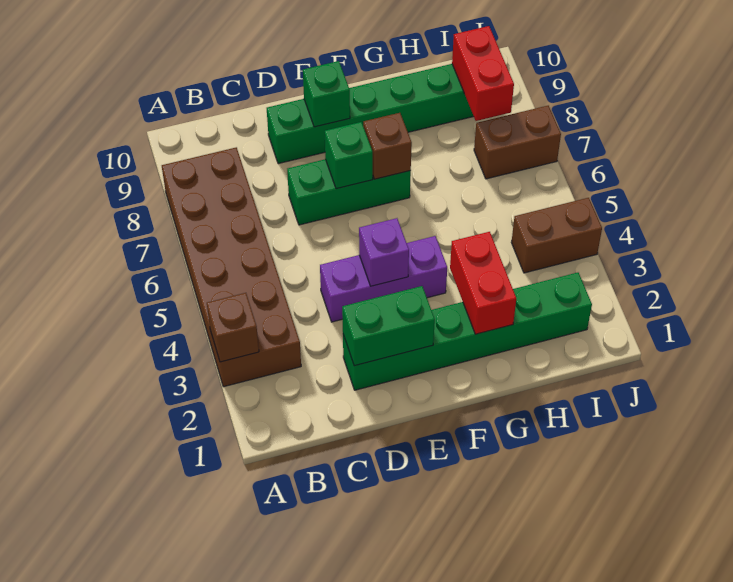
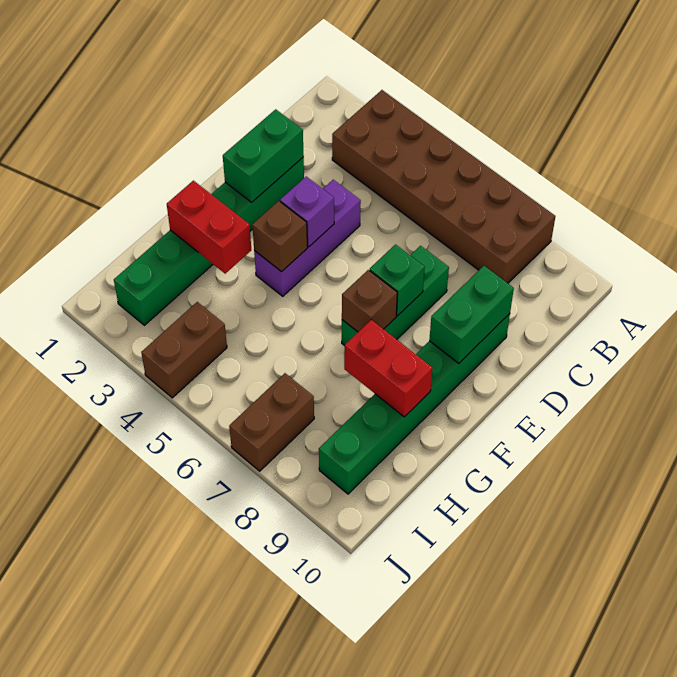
brown brick A3 level 2 -> brown brick F4 level 2
green brick E9 level 2 -> green brick D9:E9 level 2
red brick I8:I9 level 2 -> red brick G8:G9 level 2

